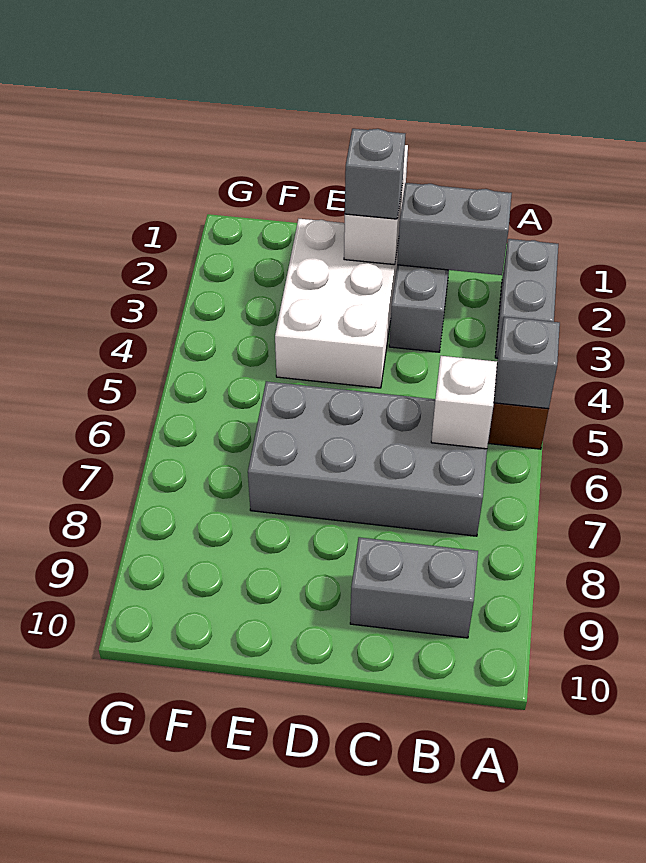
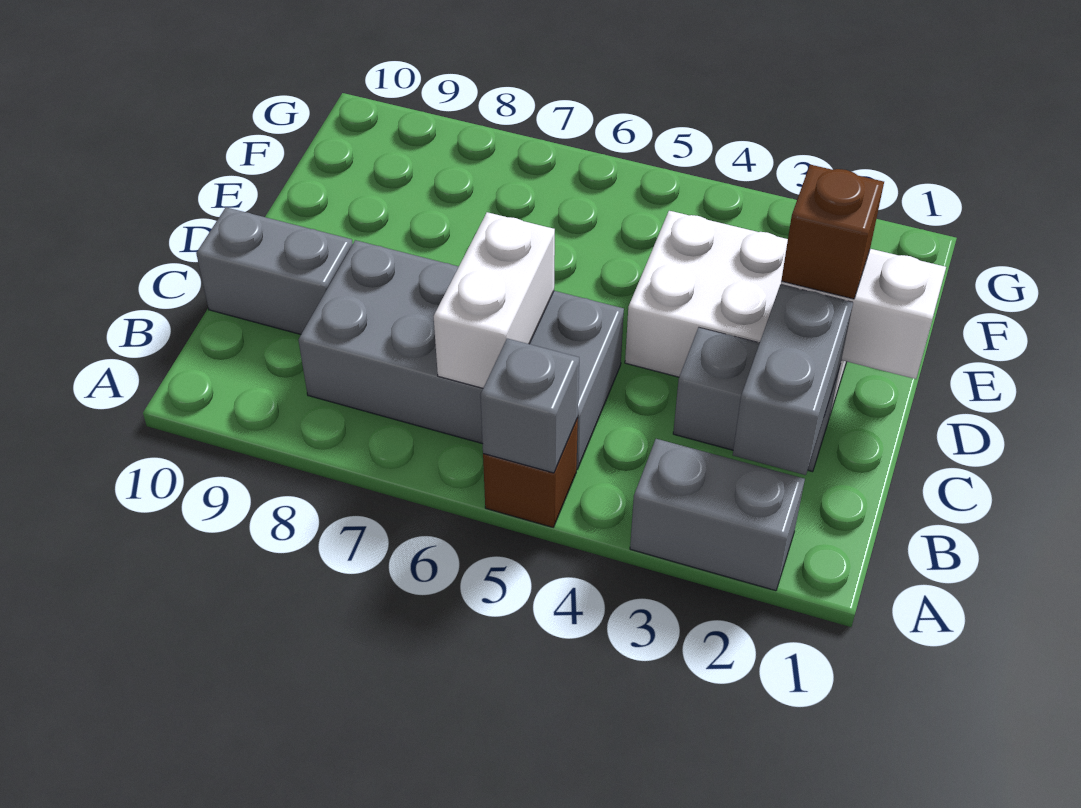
grey brick B6:E7 level 1 -> grey brick B5:C8 level 1
white brick B6 level 2 -> white brick B6:C6 level 2
grey brick B9:C9 level 1 -> grey brick C9:C10 level 1
grey brick D2 level 3 -> brown brick D2 level 3

